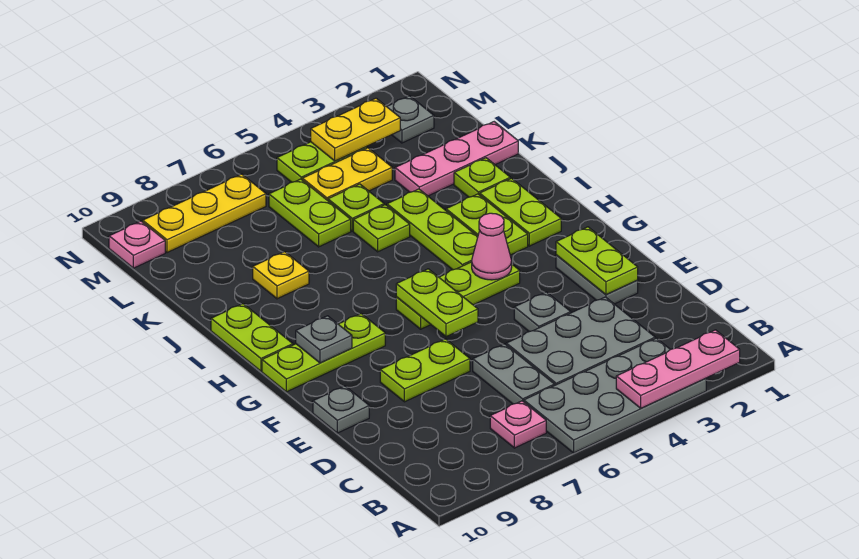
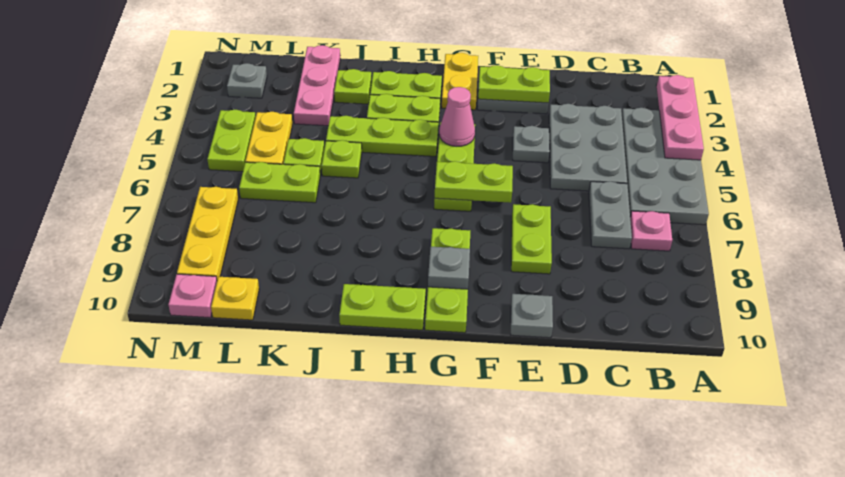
grey plate C6:D6 level 1 -> grey plate C6:C7 level 1
yellow plate J8 level 1 -> yellow plate L10 level 1
yellow plate M3:M4 level 2 -> yellow plate G1:G2 level 1

